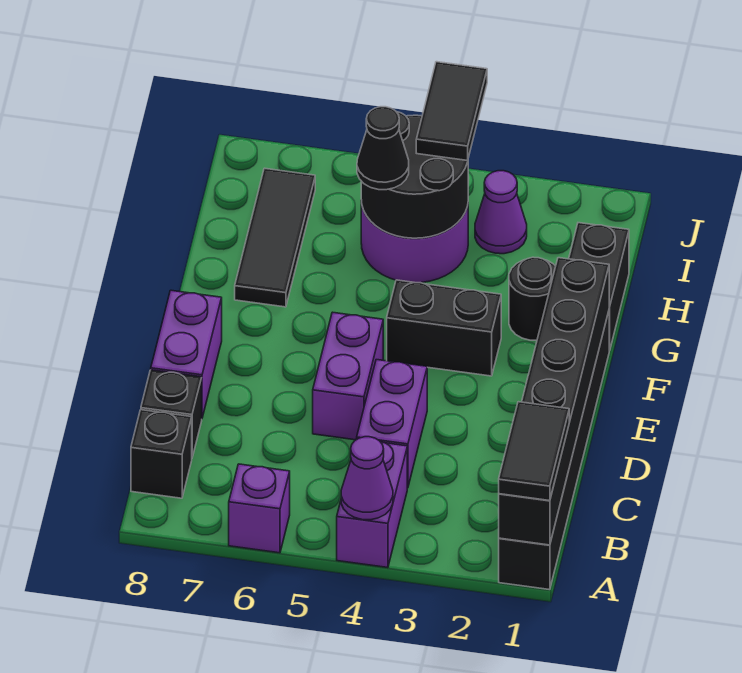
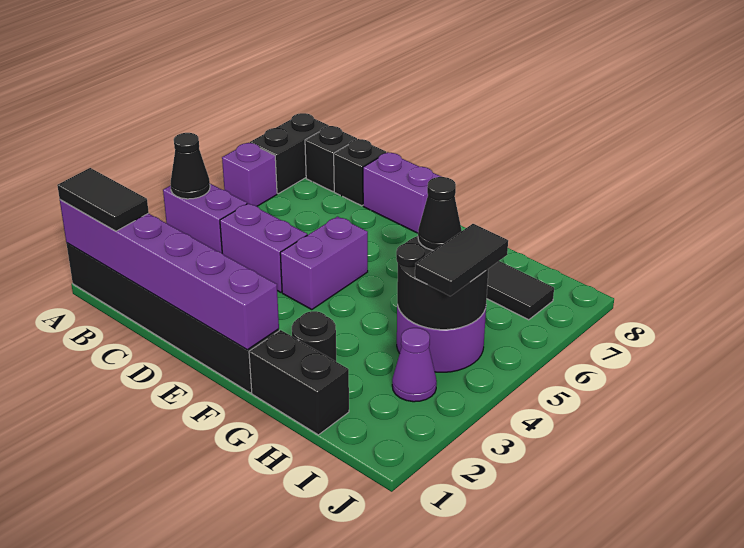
black brick A1:F1 level 2 -> purple brick A1:F1 level 2
purple cone A4 level 2 -> black cone A4 level 2
purple brick D5:E5 level 1 -> purple brick E4:E5 level 1
black brick F3:F4 level 1 -> black brick A7:A8 level 1
black tile I4:J4 level 3 -> black tile I4:I5 level 3

